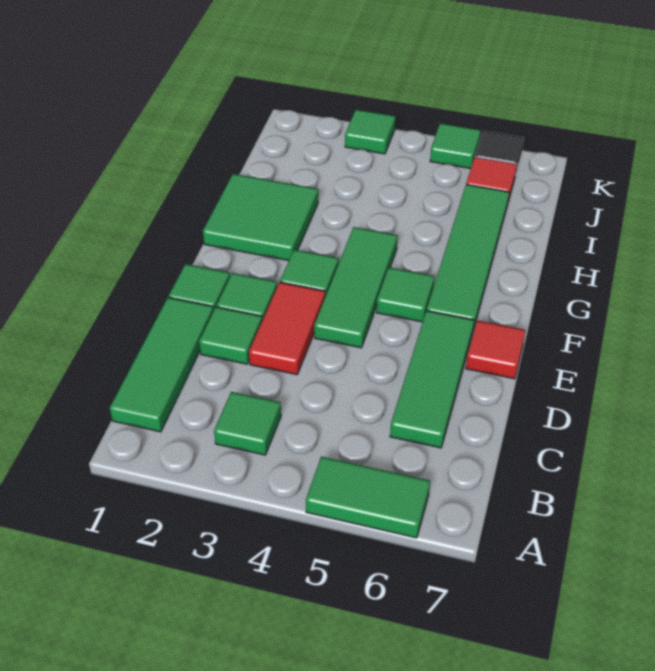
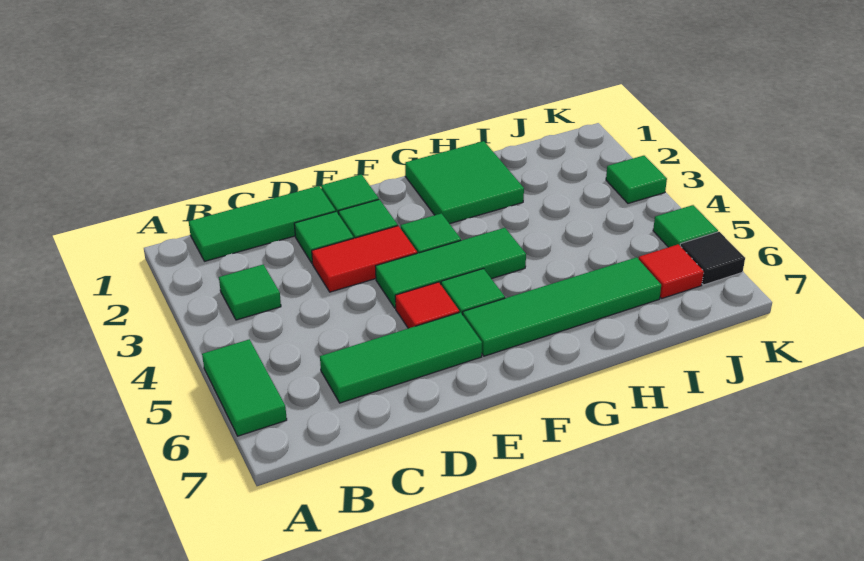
red tile E7 level 1 -> red tile E5 level 1

